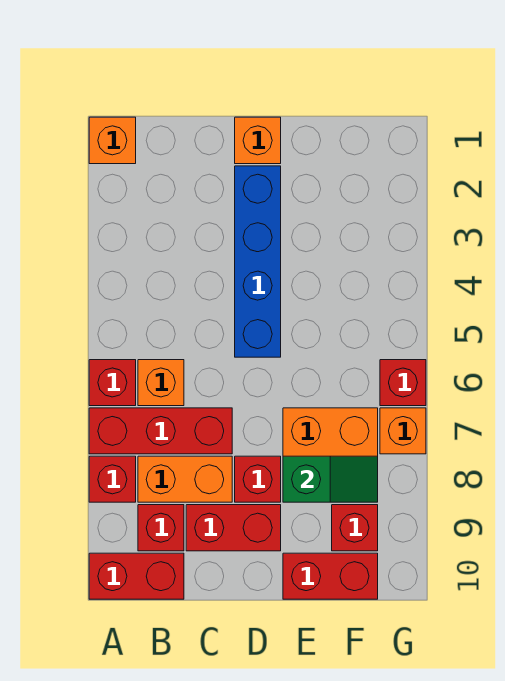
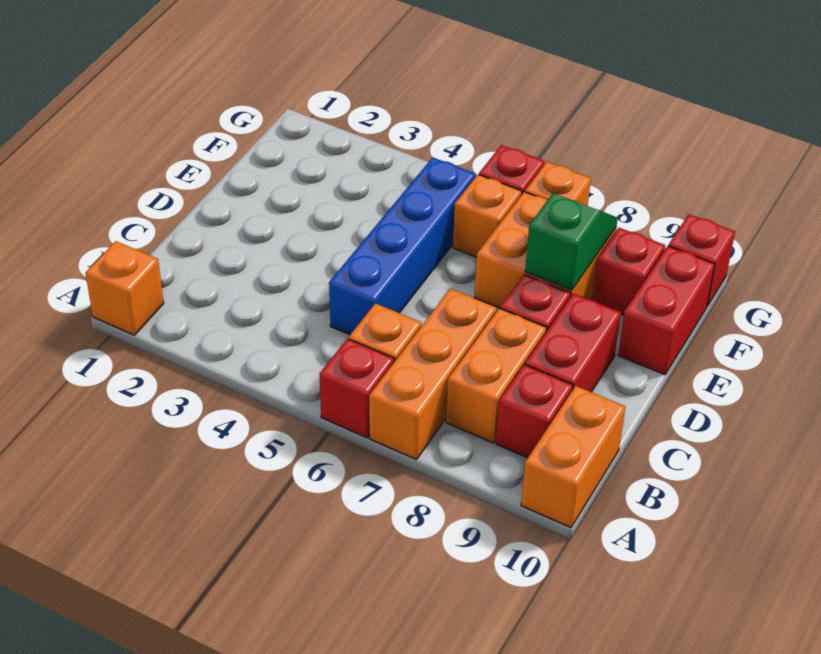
red brick A7:C7 level 1 -> orange brick A7:C7 level 1
red brick A8 level 1 -> red brick G10 level 1
red brick A10:B10 level 1 -> orange brick A10:B10 level 1
orange brick D1 level 1 -> orange brick F6 level 1
blue brick D2:D5 level 1 -> blue brick C5:F5 level 1

